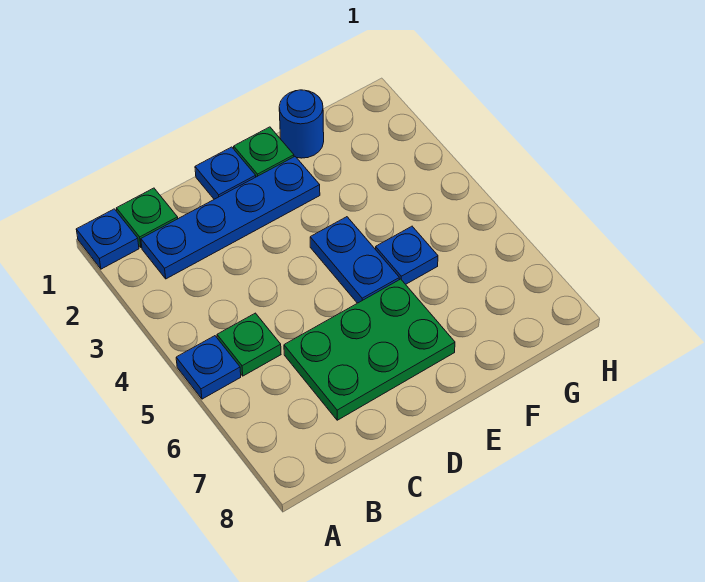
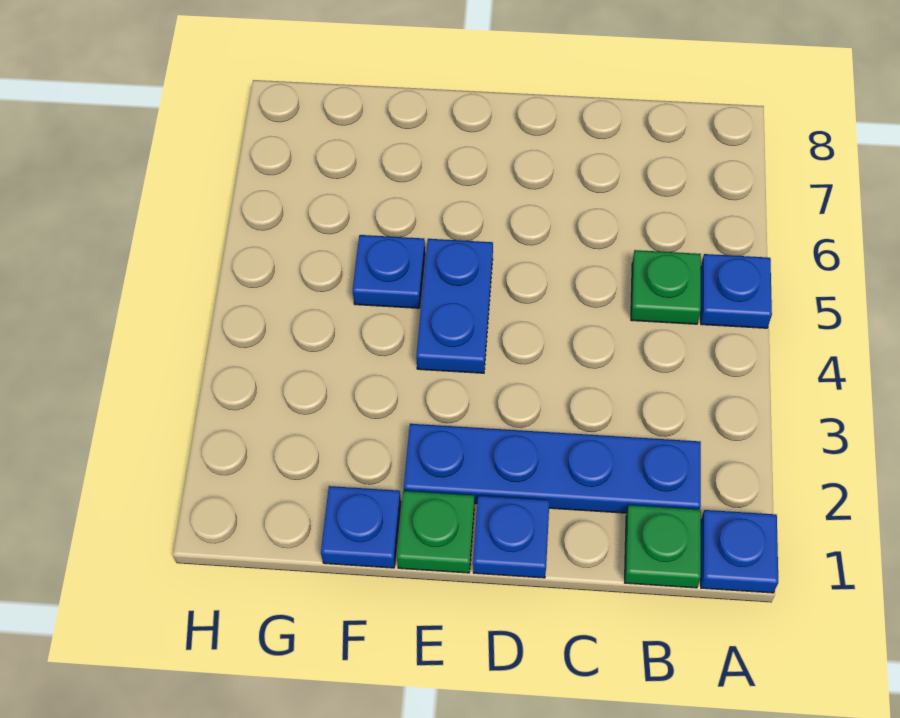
green plate C6:E7 level 1 -> none
blue round brick F1 level 1 -> blue plate F1 level 1

